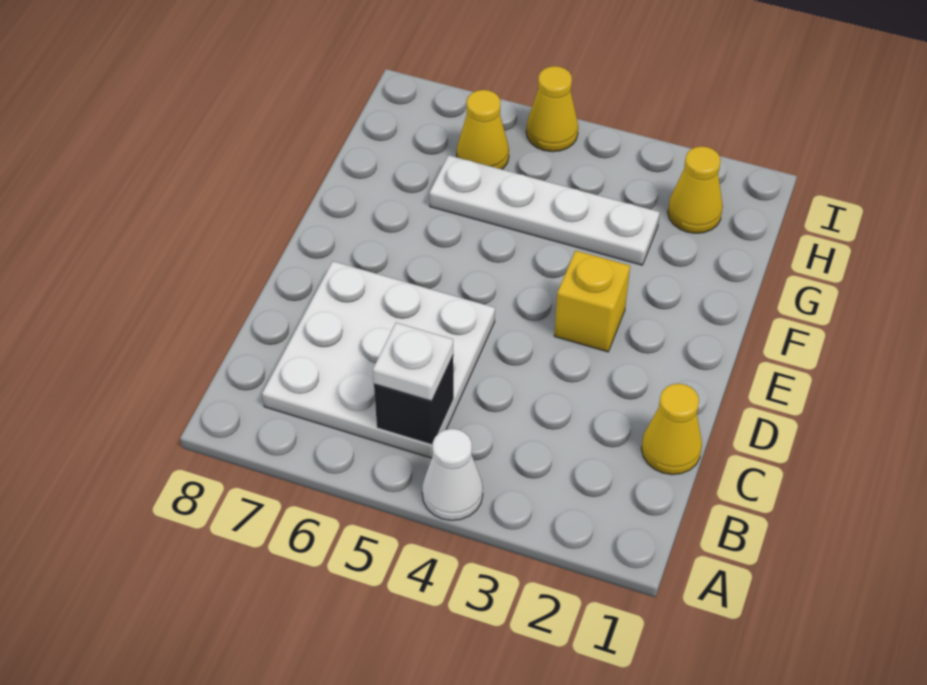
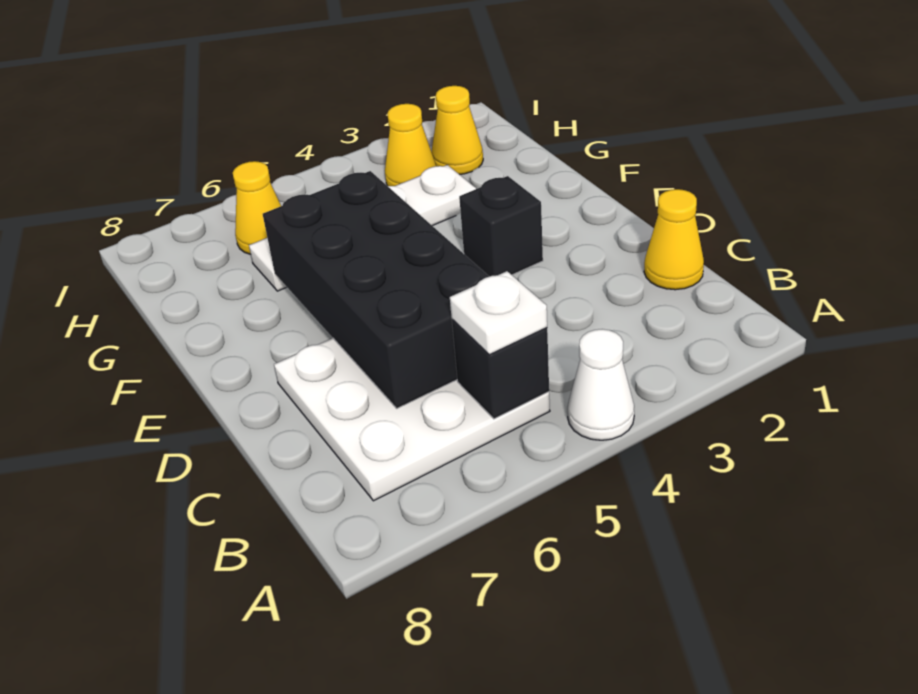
none -> black brick C5:F6 level 2
yellow brick E3 level 1 -> black brick E3 level 1
yellow cone I5 level 1 -> yellow cone H3 level 1

